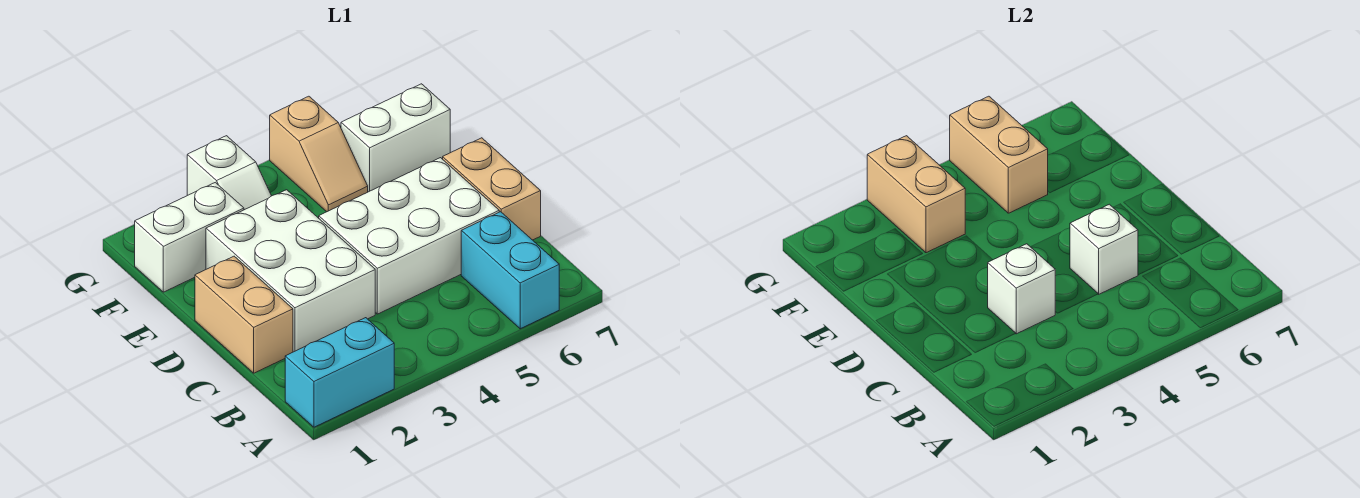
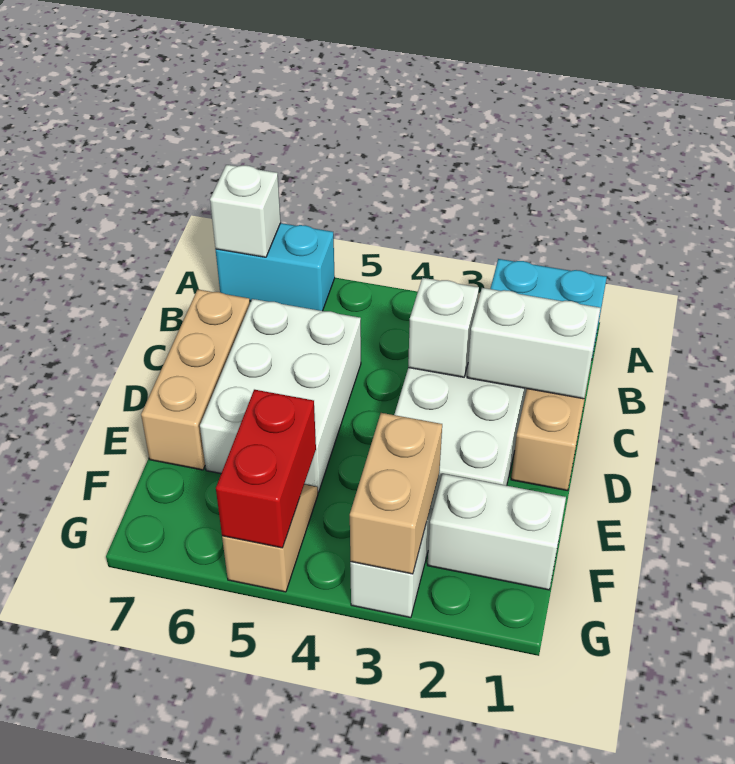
cyan brick A6:B6 level 1 -> cyan brick A6:A7 level 1
white brick C4:D6 level 1 -> white brick C5:E6 level 1
white brick C5 level 2 -> white brick A7 level 2
tan brick C7:D7 level 1 -> tan brick C7:E7 level 1
tan brick F5:G5 level 2 -> red brick F5:G5 level 2
white brick F6:F7 level 1 -> white brick C1:C2 level 2

